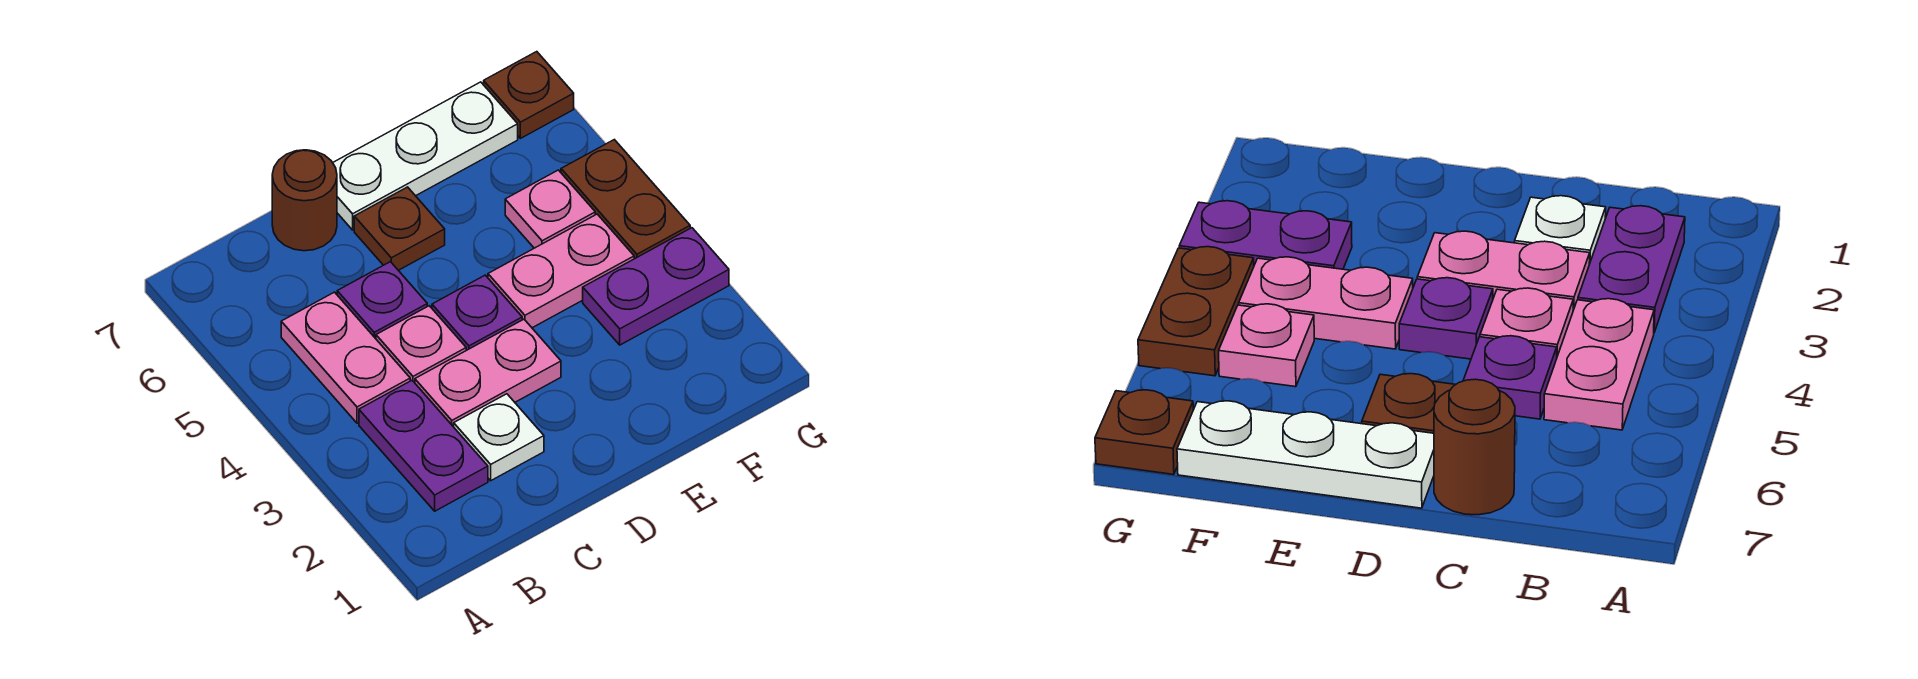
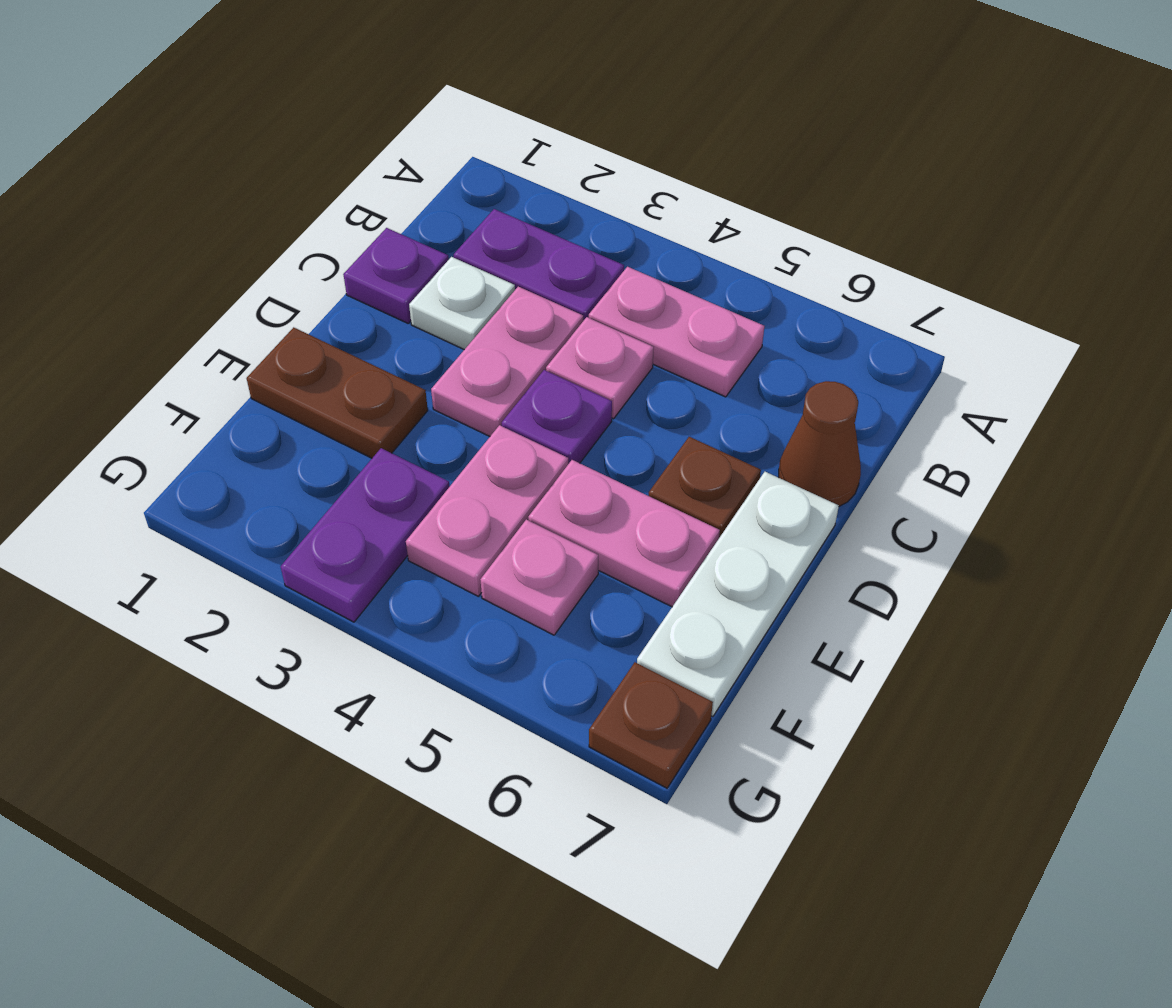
purple plate C5 level 1 -> purple plate C1 level 1
brown round brick C7 level 1 -> brown cone C7 level 1
none -> pink plate E5:E6 level 1
brown plate G4:G5 level 1 -> brown plate E1:E2 level 1

